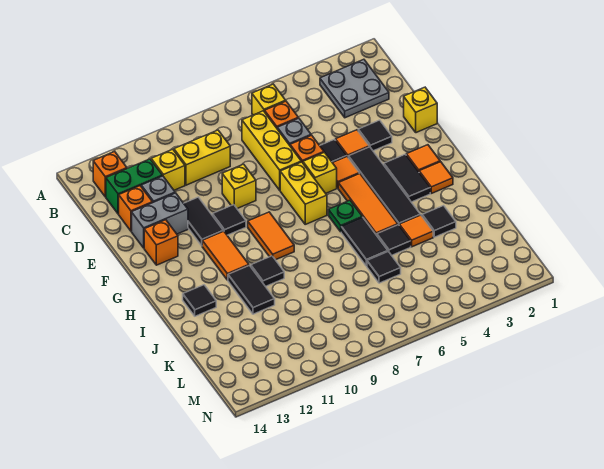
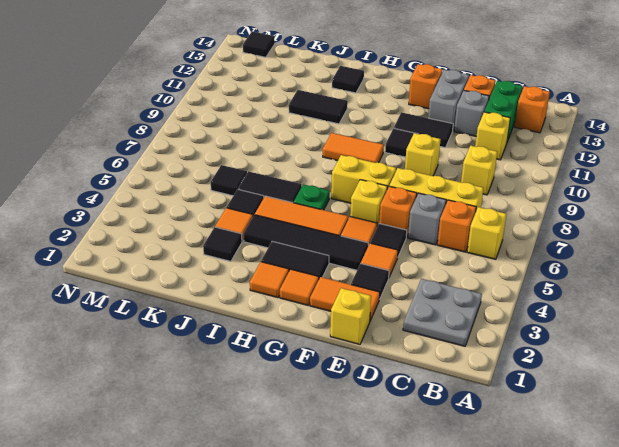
yellow brick C9:C10 level 1 -> yellow brick C9 level 1
orange tile G11:H11 level 1 -> orange tile E2:F2 level 1
black tile I10 level 1 -> black tile M14 level 1

